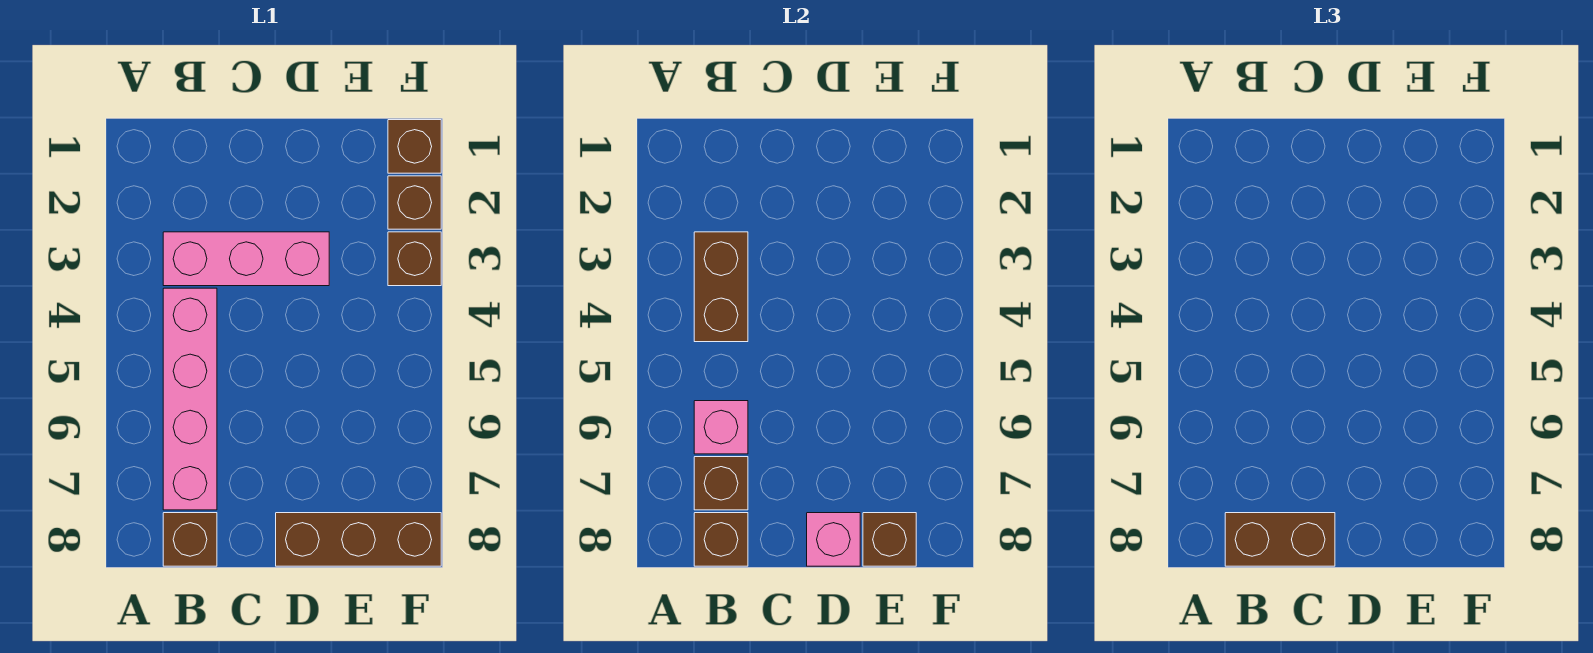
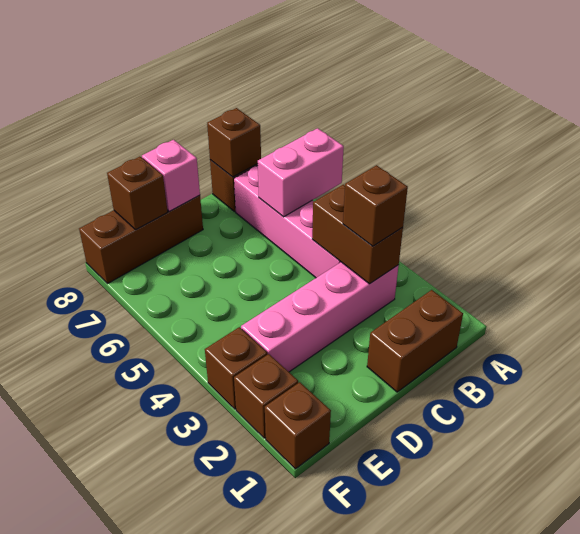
pink brick B3:D3 level 1 -> pink brick B3:E3 level 1
pink brick B6 level 2 -> pink brick A6:B6 level 2
brown brick B7 level 2 -> brown brick B3 level 3
brown brick B8:C8 level 3 -> brown brick B1:C1 level 1

